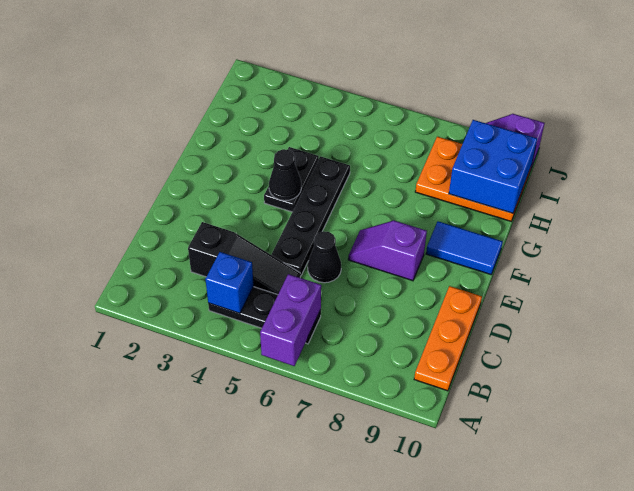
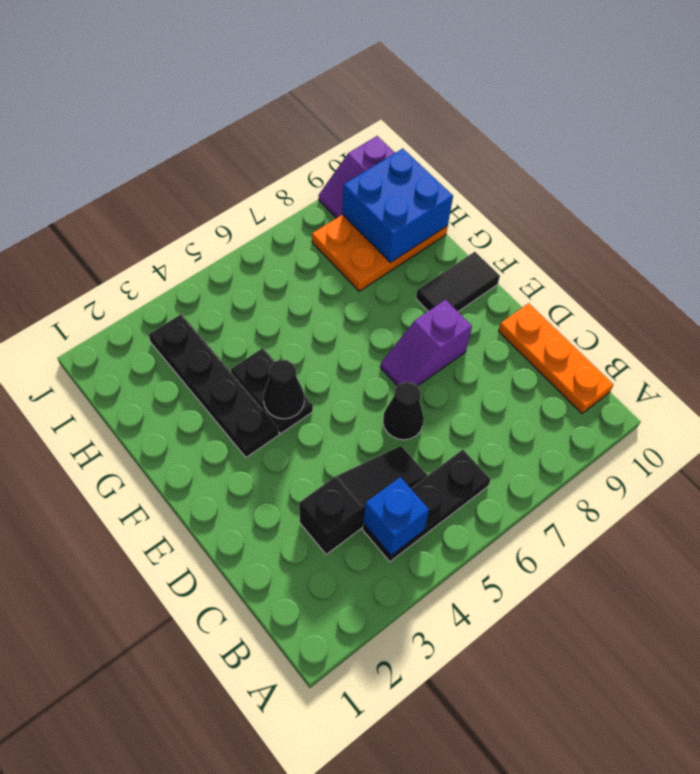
purple brick A6:B6 level 2 -> none
black plate D5:G5 level 1 -> black plate F3:I3 level 1
blue tile F9:F10 level 1 -> black tile F9:F10 level 1

